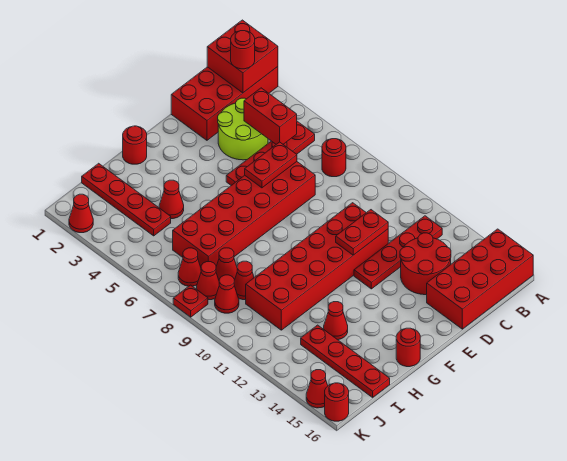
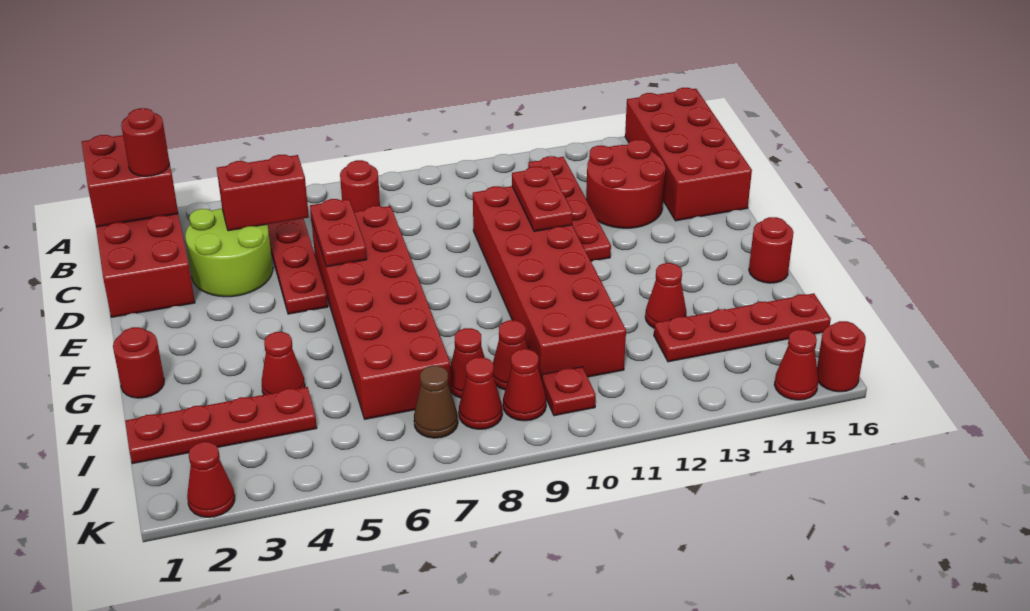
red cone J7 level 1 -> brown cone J7 level 1
red plate K8 level 1 -> red plate J10 level 1

